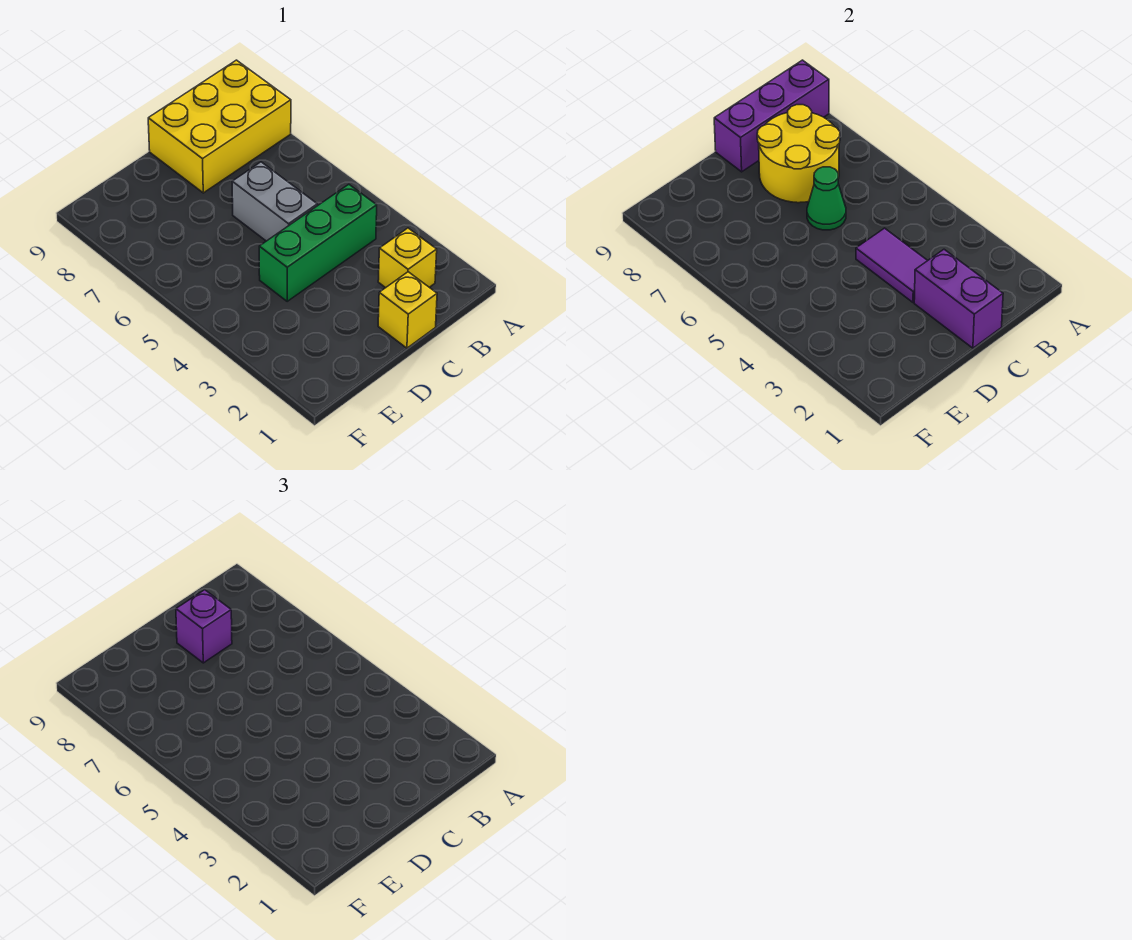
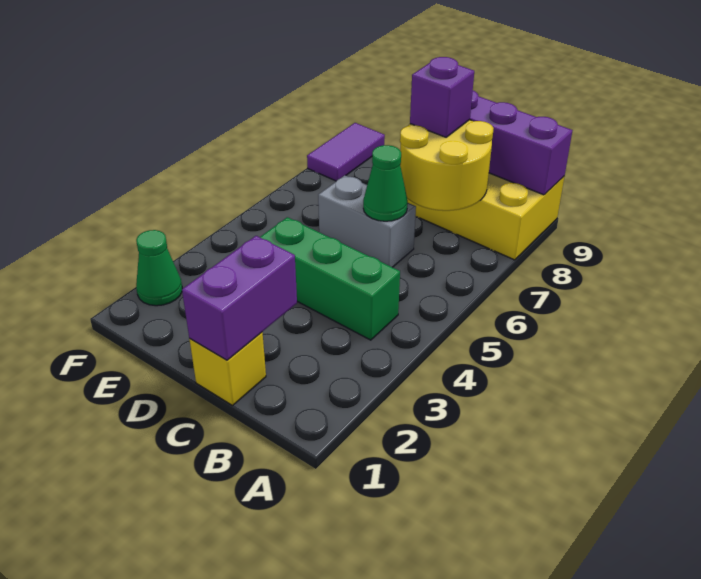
yellow brick B2 level 1 -> none
purple tile C3:C4 level 2 -> purple tile F8:F9 level 1
grey brick C5:C6 level 1 -> grey brick C6:D6 level 1
none -> green cone F2 level 1

